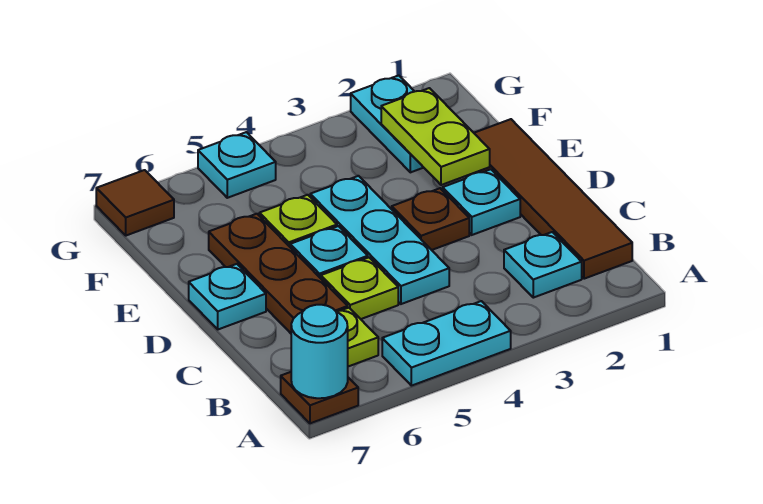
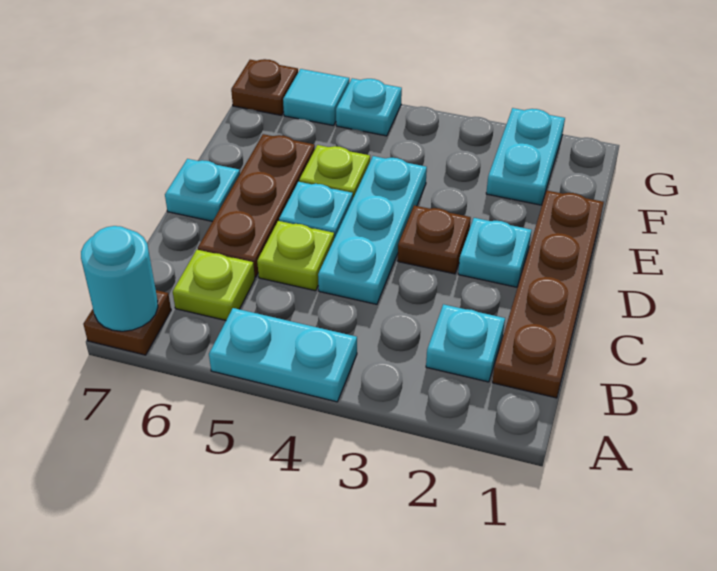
brown tile B1:E1 level 1 -> brown plate B1:E1 level 1
lime plate E2:F2 level 2 -> none
none -> cyan tile G6 level 1
brown tile G7 level 1 -> brown plate G7 level 1

